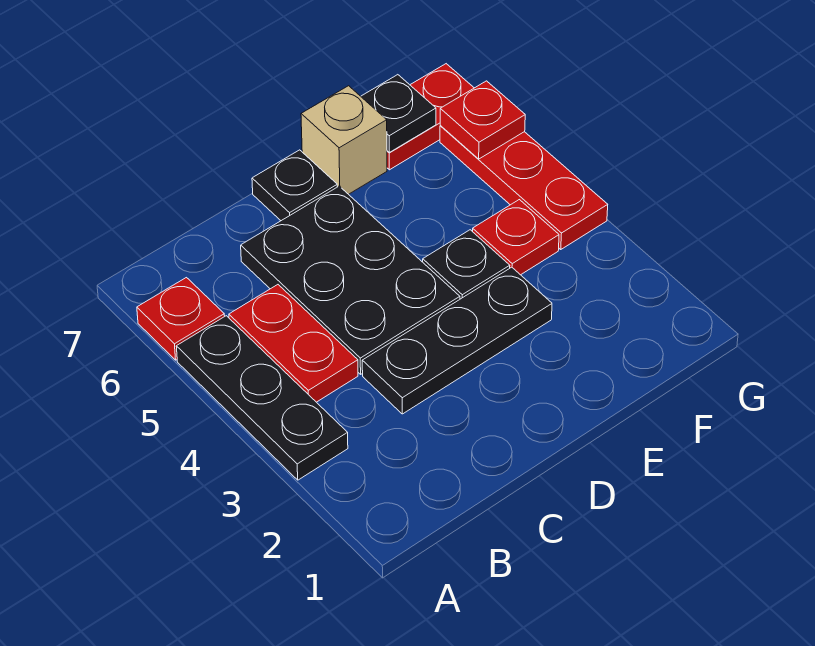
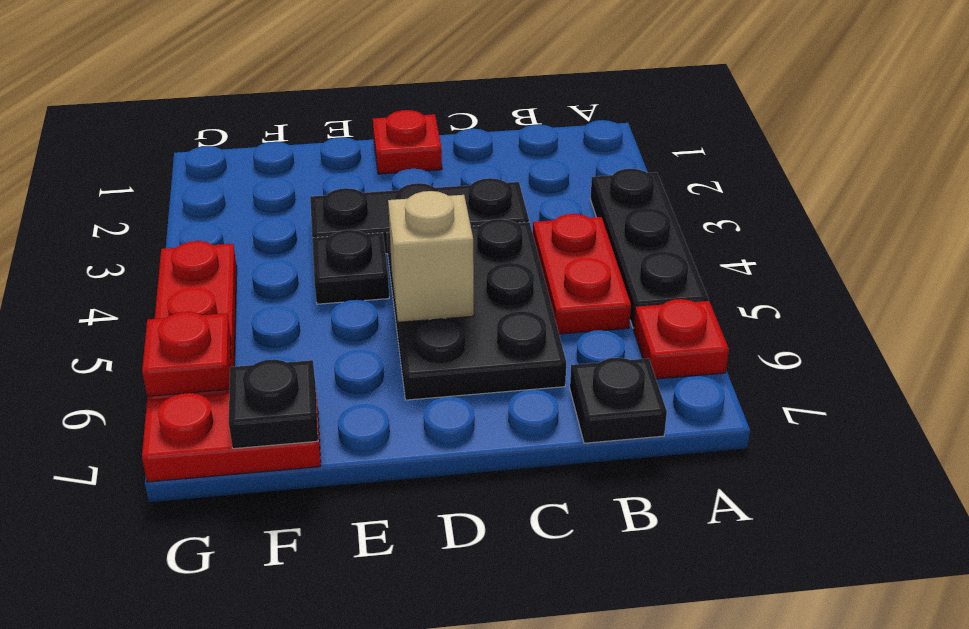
black plate D7 level 1 -> black plate B7 level 1
tan brick E7 level 1 -> tan brick D5 level 2
red plate F4 level 1 -> red plate D1 level 1

